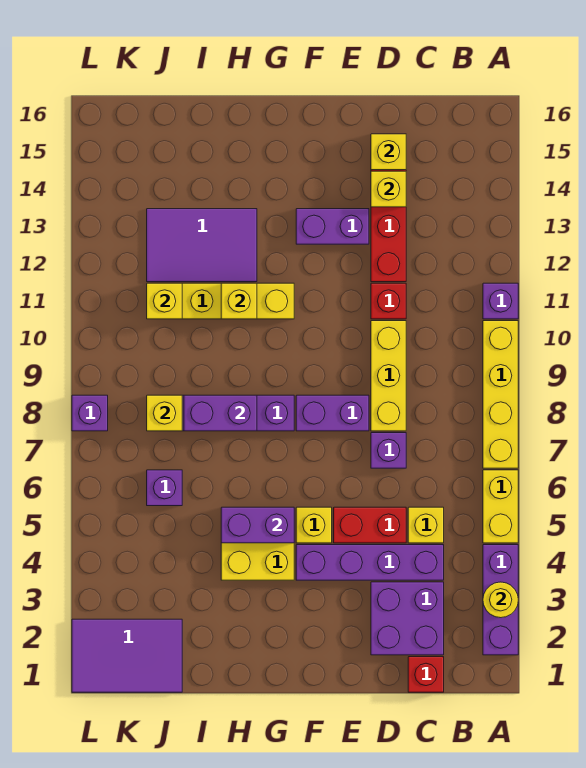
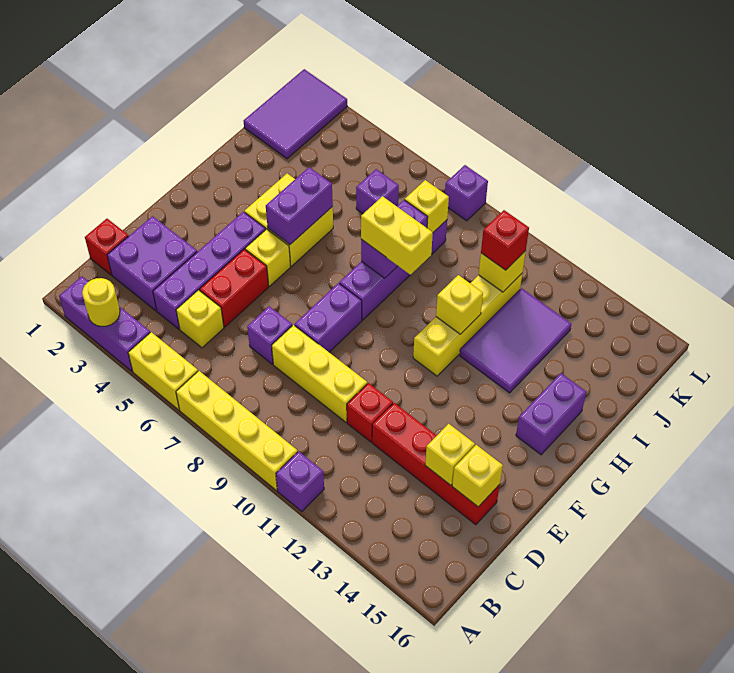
purple brick E13:F13 level 1 -> purple brick G15:H15 level 1
none -> yellow brick H8:H9 level 3
none -> red brick J11 level 3

